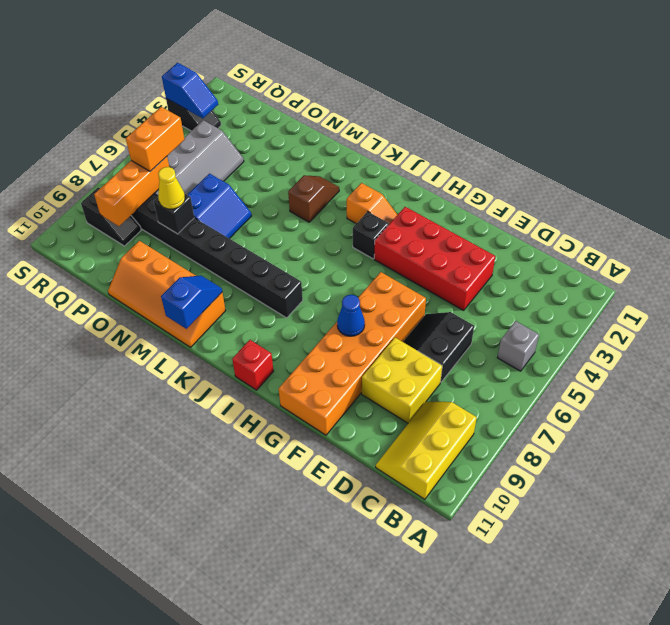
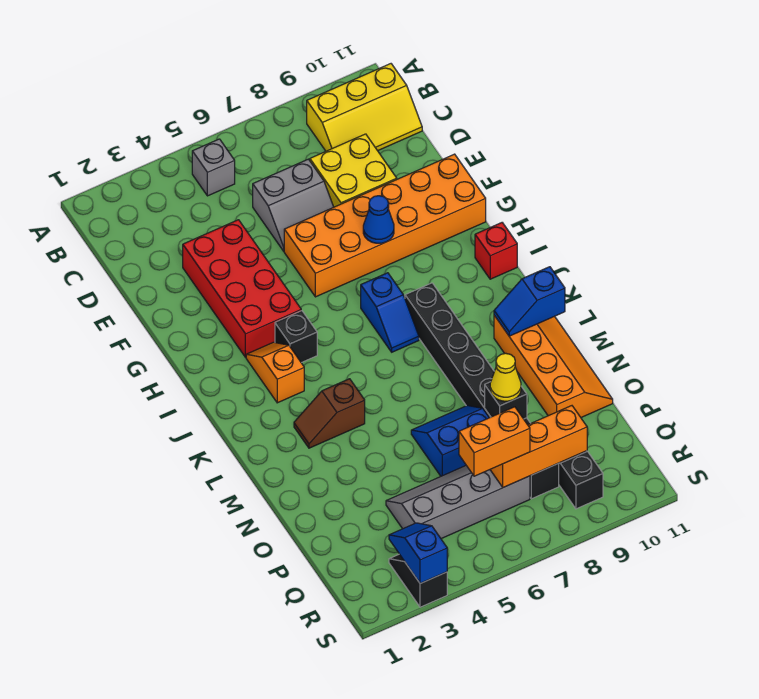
black slope D6:E7 level 1 top D -> grey slope D6:E7 level 1 top D
none -> blue slope I7:J7 level 1 top I

